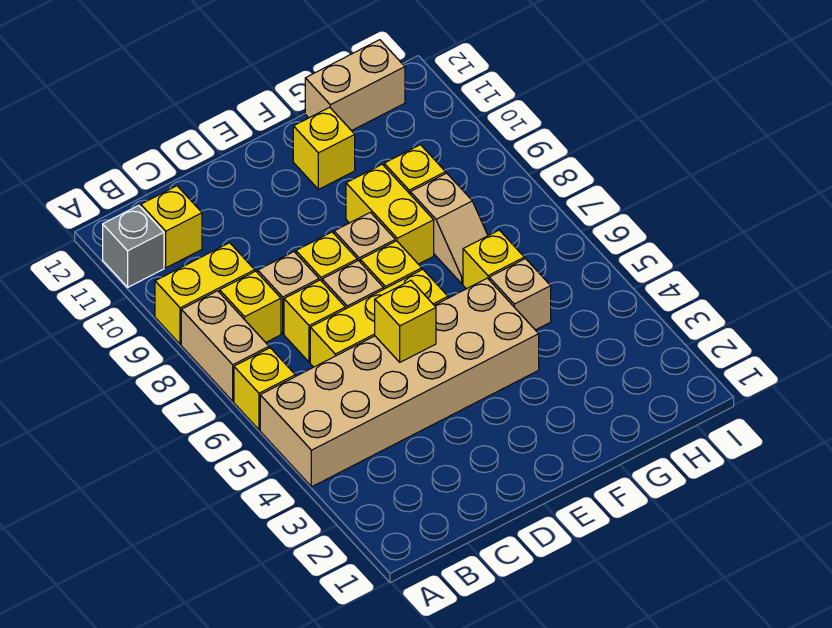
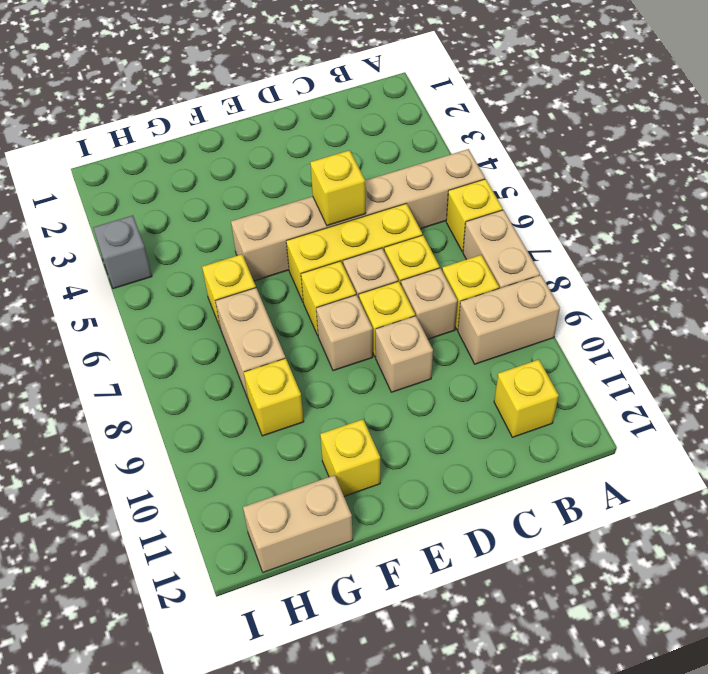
tan brick A4:F5 level 1 -> tan brick A5:F5 level 1
yellow brick A9:B9 level 1 -> tan brick A9:B9 level 1
grey brick A11 level 1 -> grey brick I4 level 1
yellow brick F8:F9 level 1 -> none
tan brick G5 level 1 -> tan brick D9 level 1
tan slope G7:G8 level 1 top 8 -> tan brick G7:G8 level 1

